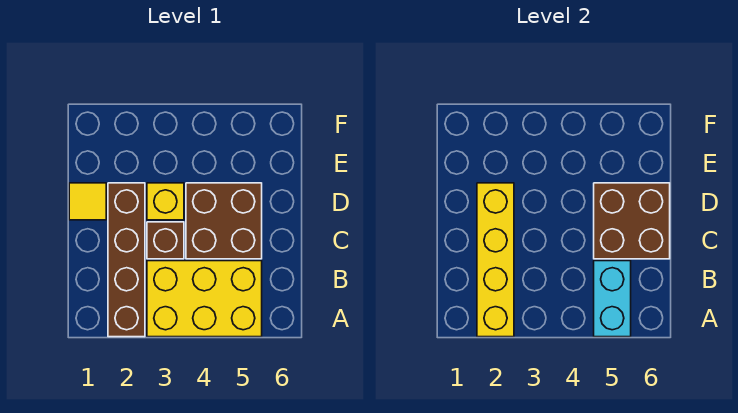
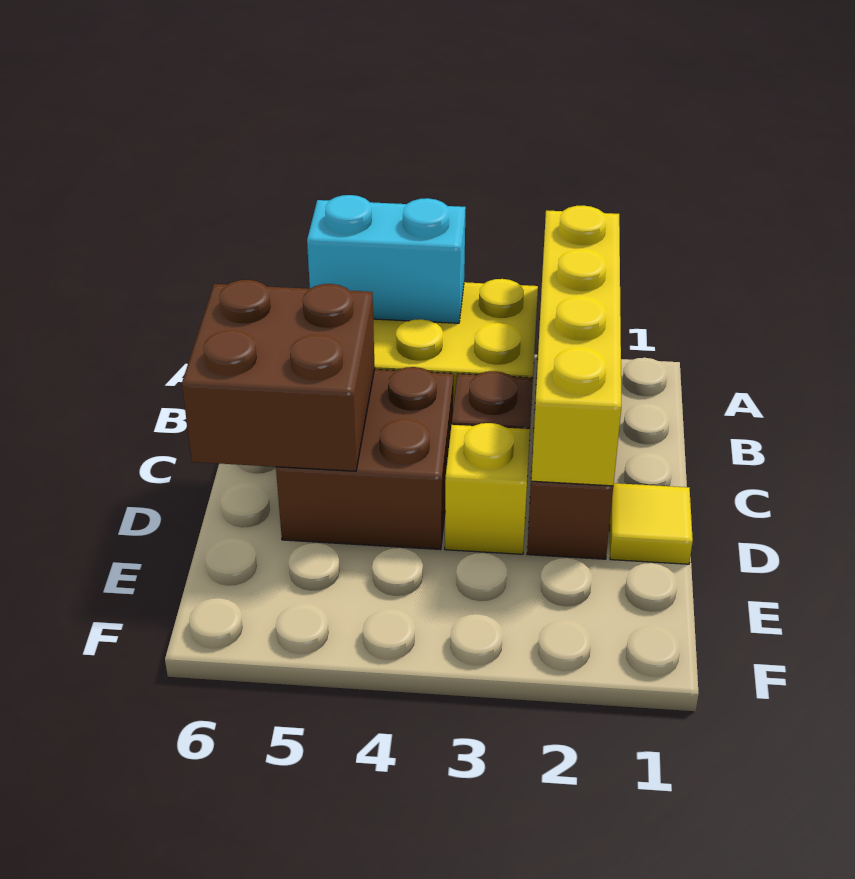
cyan brick A5:B5 level 2 -> cyan brick A4:A5 level 2

